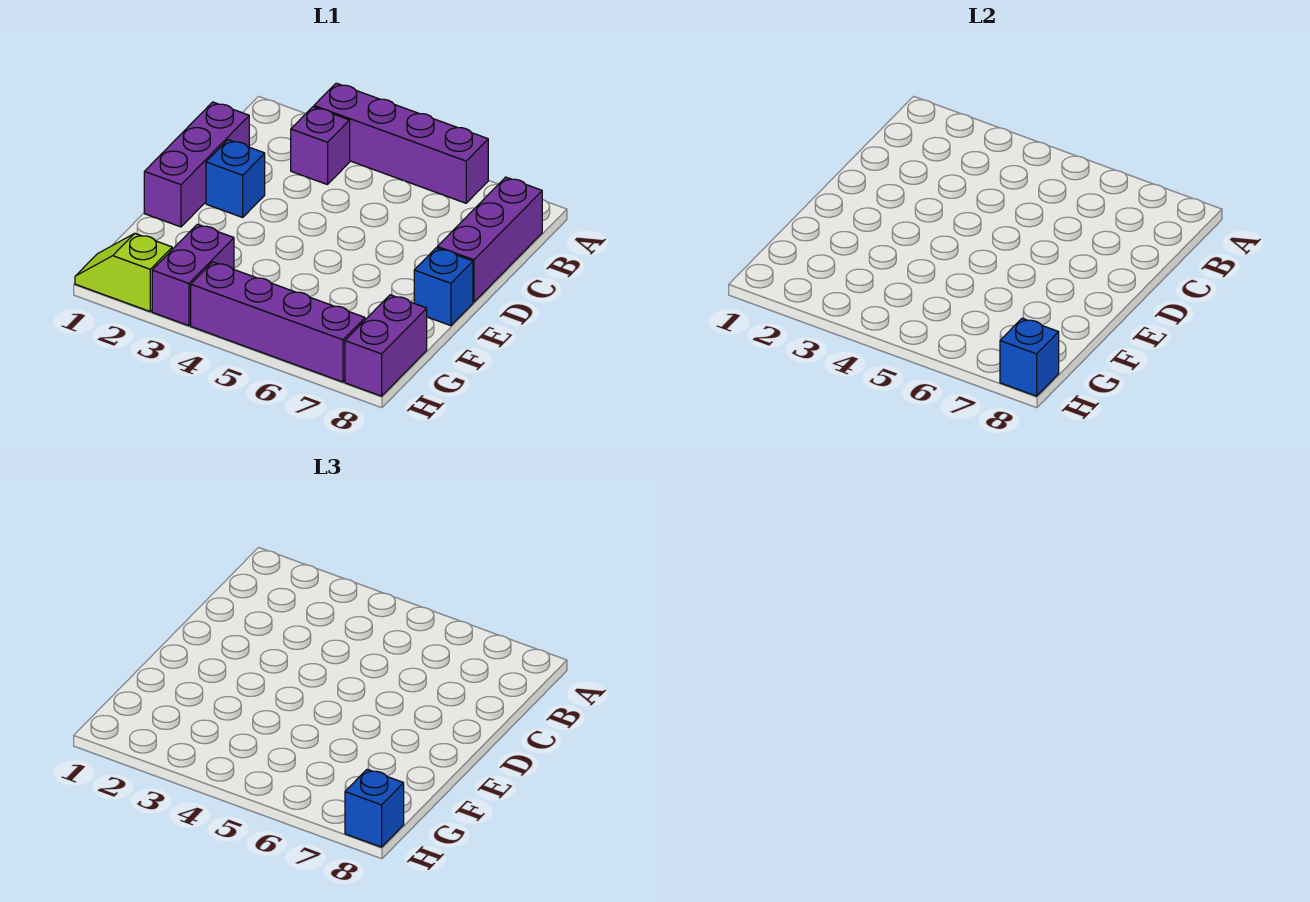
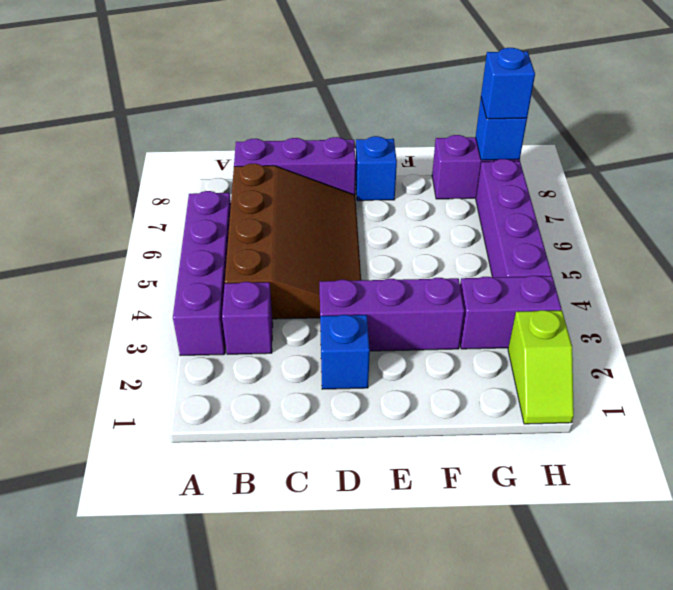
none -> brown slope B4:D7 level 1 top B
purple brick C1:E1 level 1 -> purple brick D3:F3 level 1

